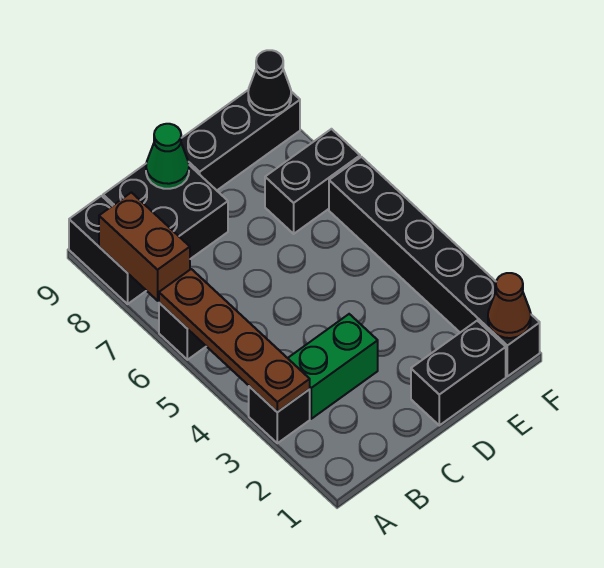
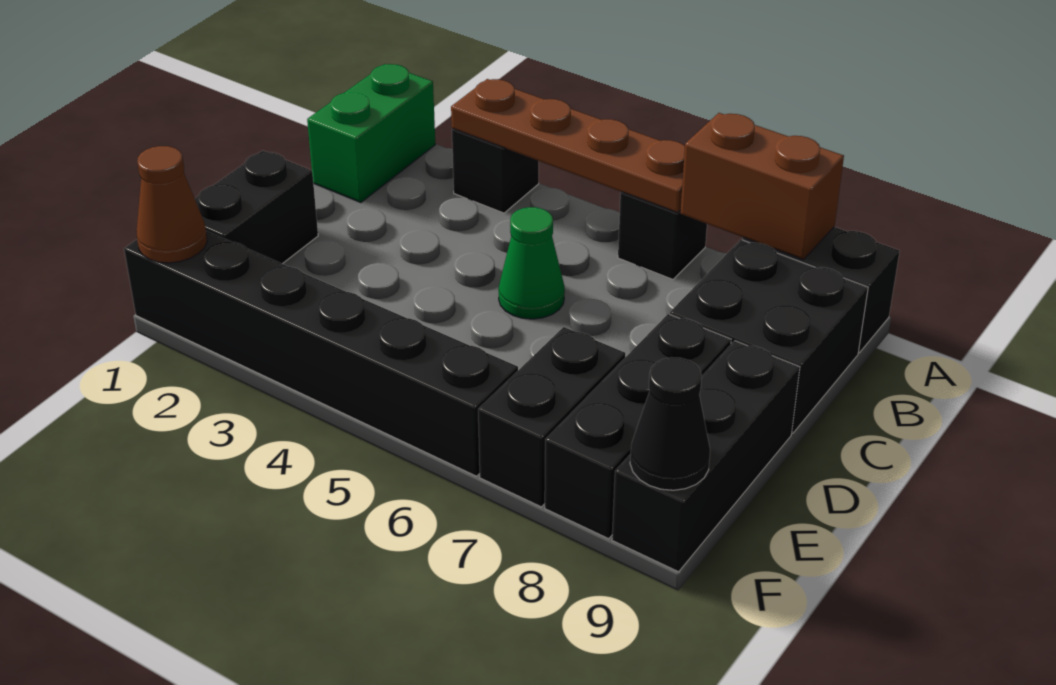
green brick B3:C3 level 1 -> green brick A1:B1 level 1
green cone C9 level 2 -> green cone C5 level 1
none -> black brick D8:F8 level 1

